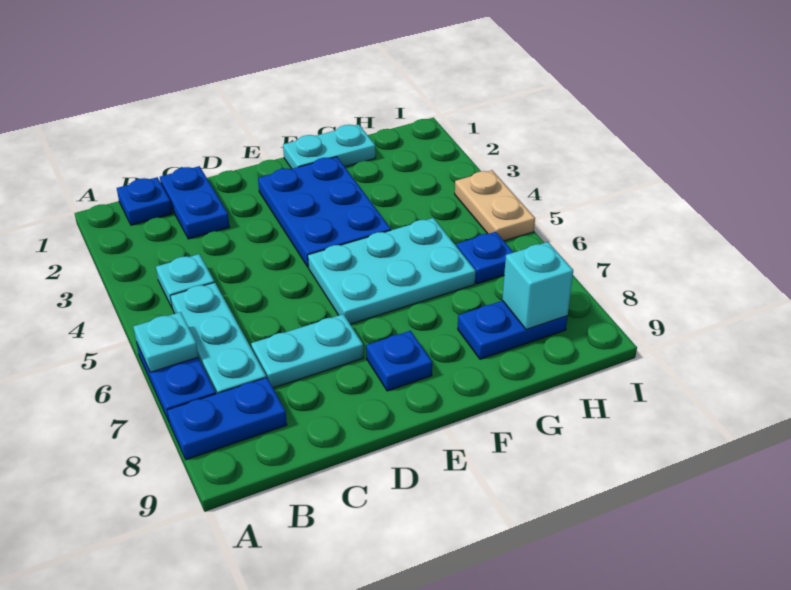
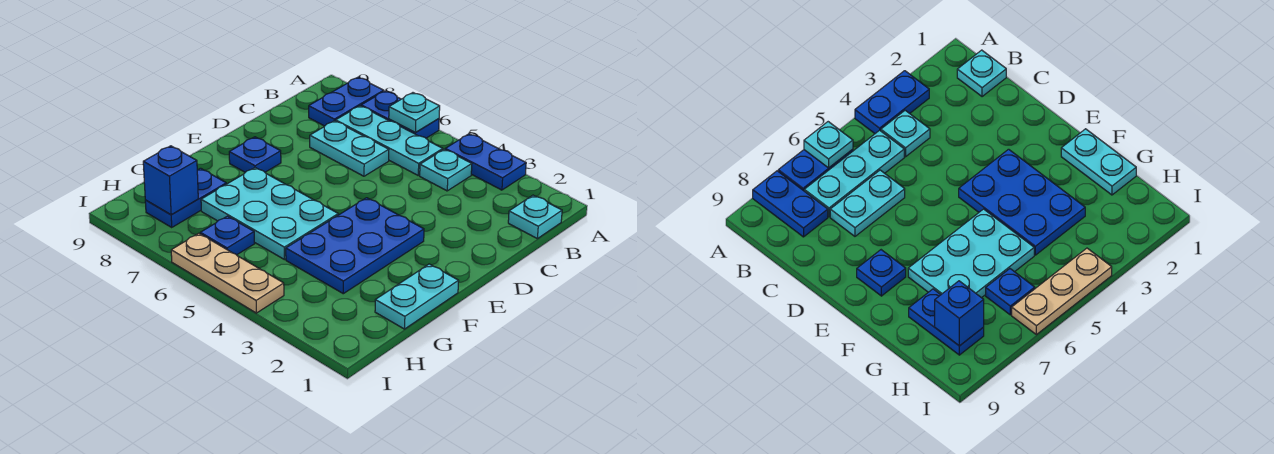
blue plate B1 level 1 -> cyan plate B1 level 1
blue plate C1:C2 level 1 -> blue plate A3:A4 level 1
cyan plate C7:D7 level 1 -> cyan plate C6:C7 level 1
blue plate E2:F4 level 1 -> blue plate E3:G4 level 1
cyan plate E5:G6 level 1 -> cyan plate F5:G7 level 1
cyan brick H8 level 2 -> blue brick H8 level 2
tan plate I4:I5 level 1 -> tan plate I4:I6 level 1

